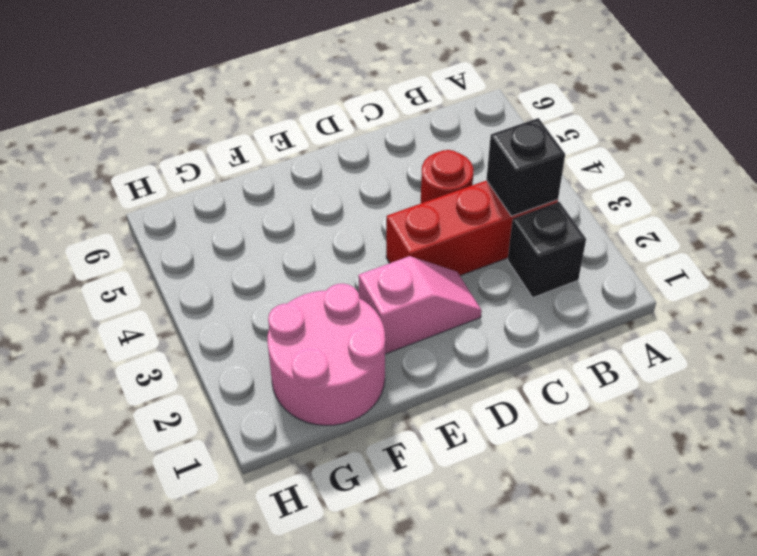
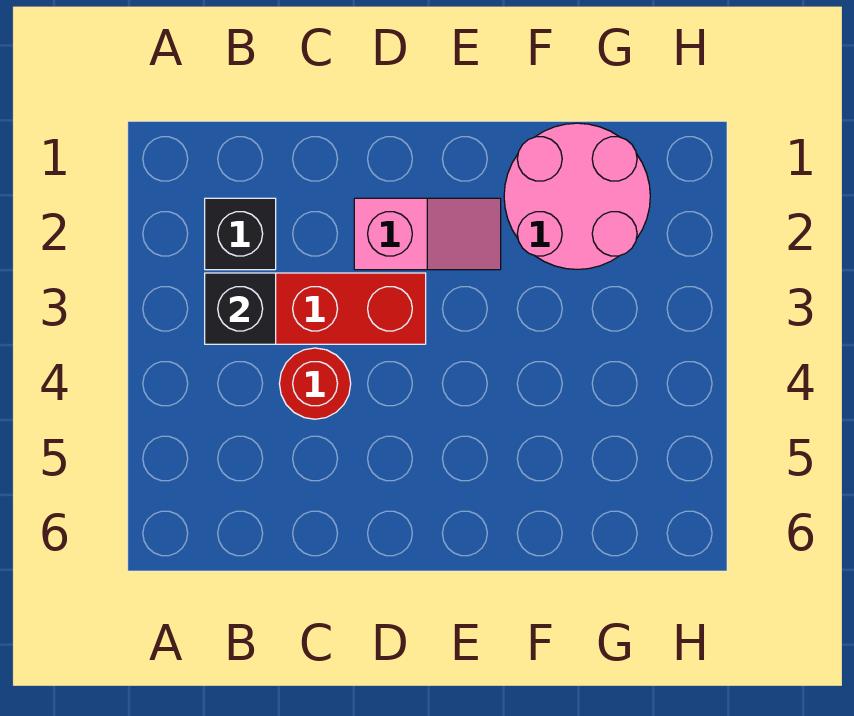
pink slope D2:E2 level 1 top E -> pink slope D2:E2 level 1 top D

